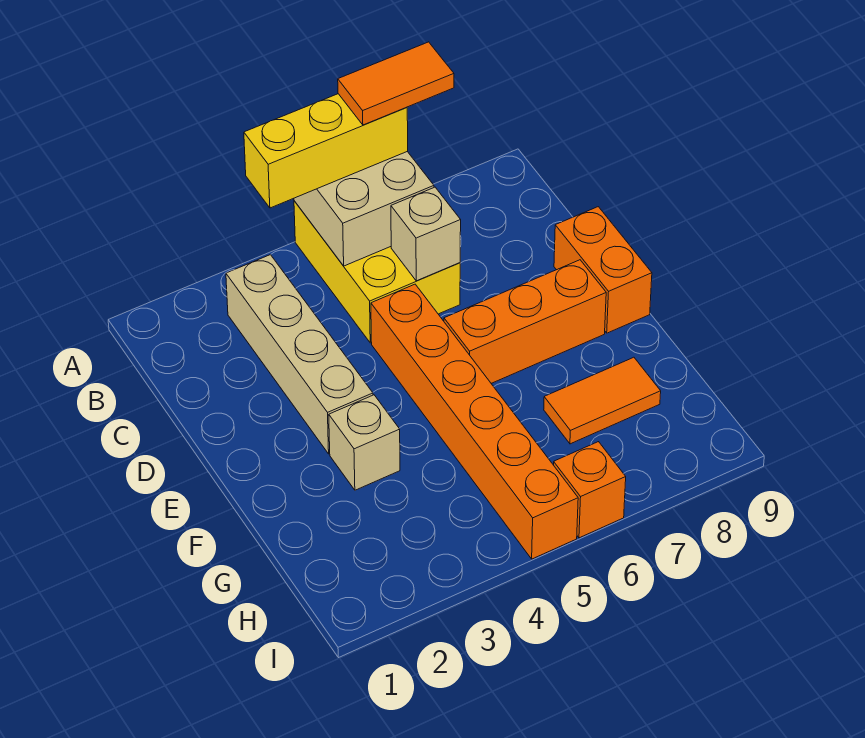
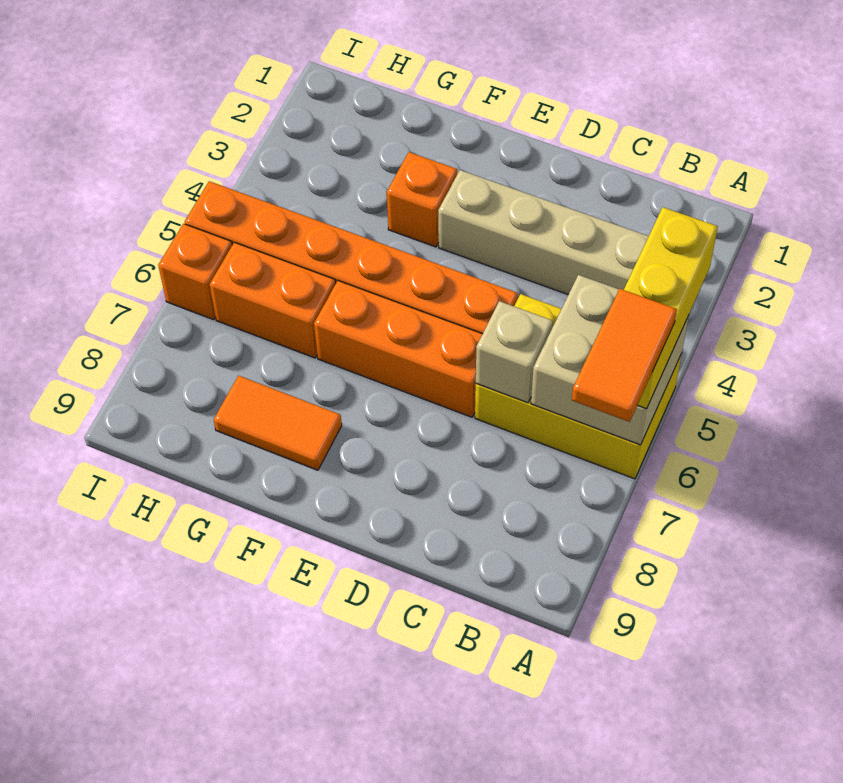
orange brick D9:E9 level 1 -> orange brick G6:H6 level 1
orange brick E6:E8 level 1 -> orange brick D6:F6 level 1
tan brick F3 level 1 -> orange brick F3 level 1
orange tile G7:G8 level 1 -> orange tile F8:G8 level 1

